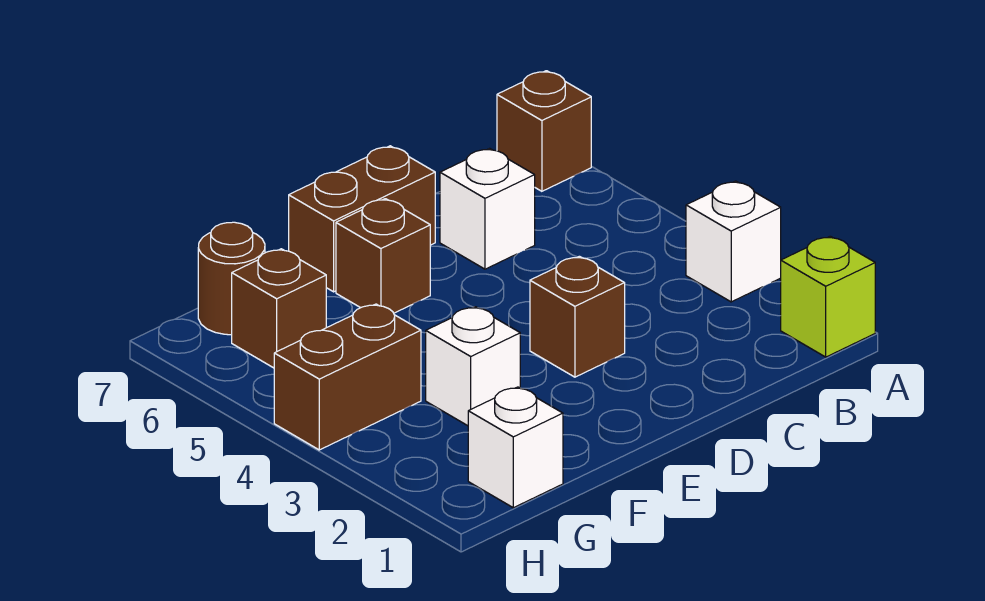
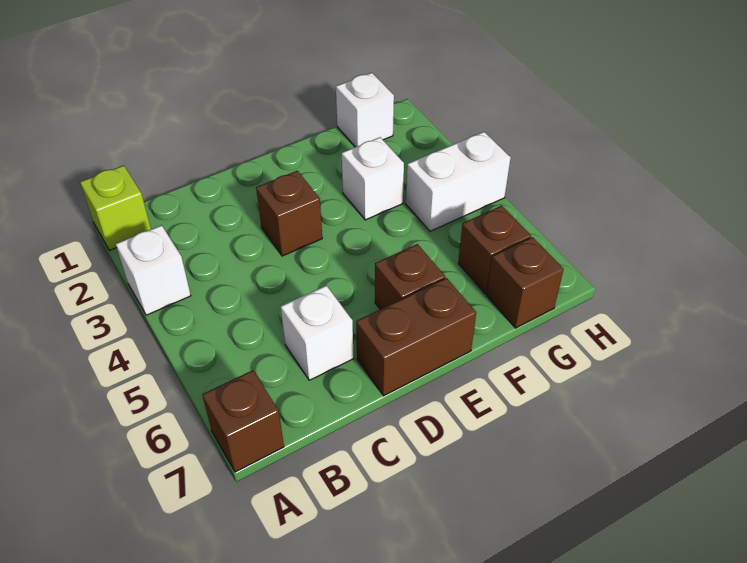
brown brick G4:H4 level 1 -> white brick G4:H4 level 1
brown round brick G7 level 1 -> brown brick G7 level 1

